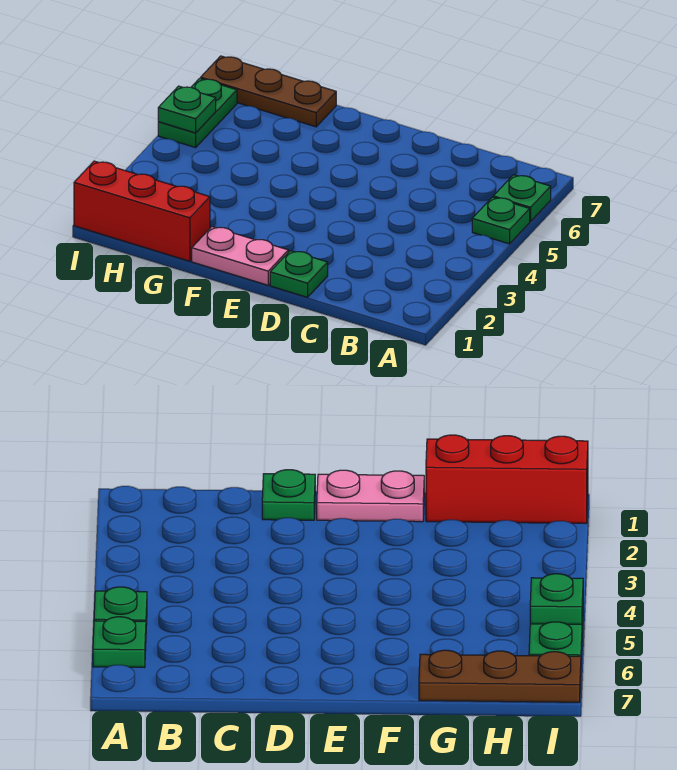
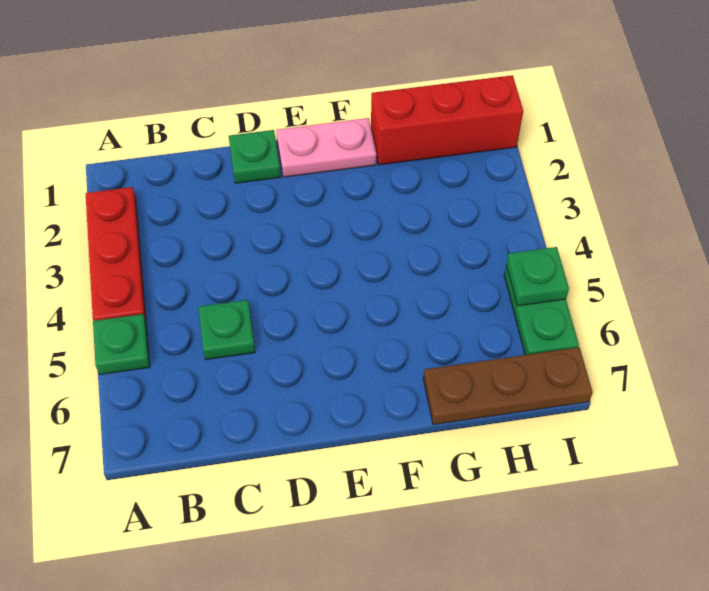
none -> red plate A2:A4 level 1
green plate A6 level 1 -> green plate C5 level 1

